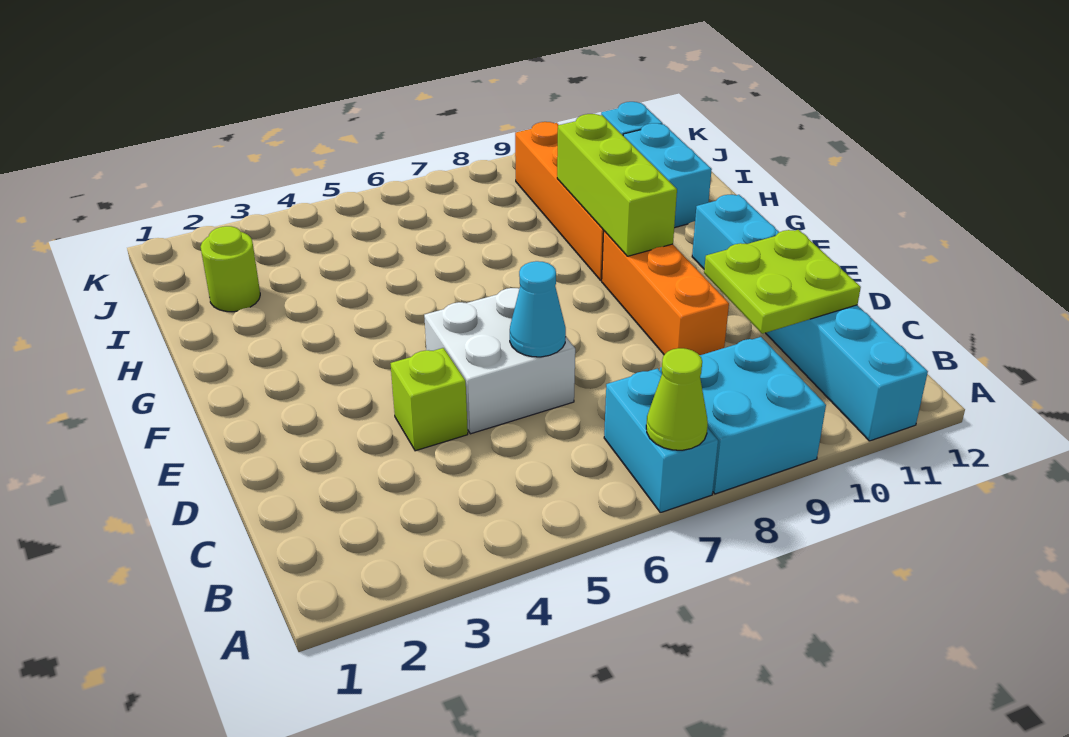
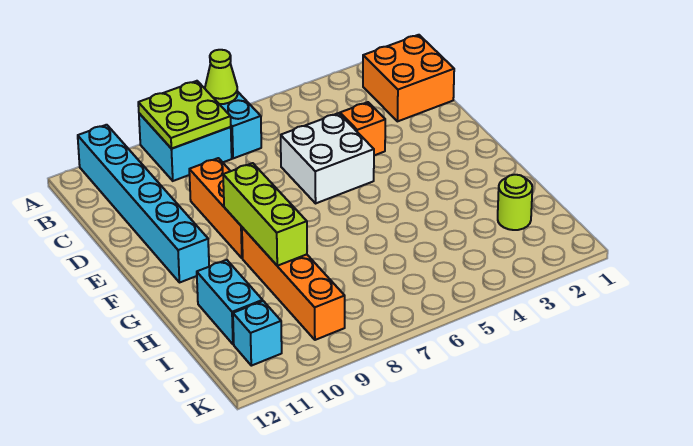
none -> orange brick B1:C2 level 1
lime plate C10:D11 level 2 -> lime plate A8:B9 level 2
lime brick D4 level 1 -> orange brick D4 level 1
cyan cone D6 level 2 -> none

